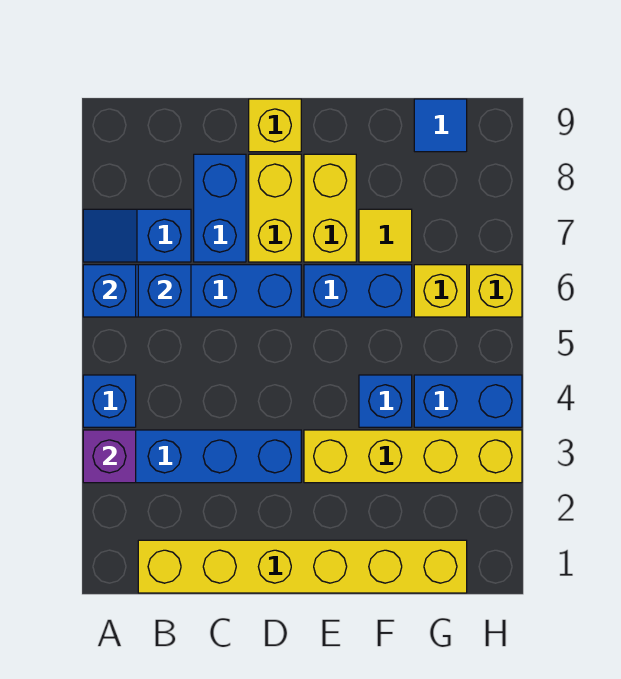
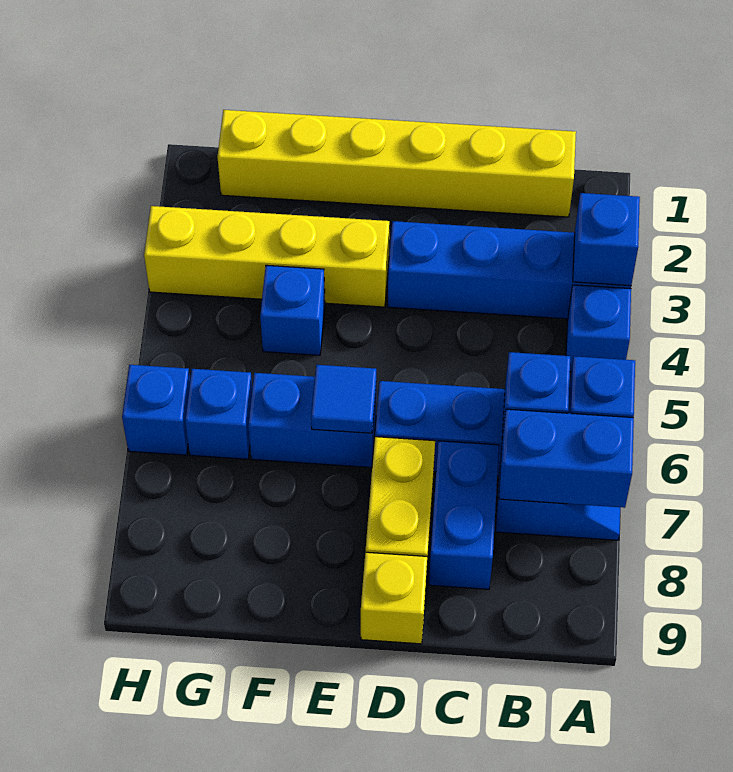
purple brick A3 level 2 -> blue brick A3 level 2
yellow brick E7:E8 level 1 -> none
yellow tile F7 level 1 -> none
blue brick G4:H4 level 1 -> blue brick A7:B7 level 2
yellow brick G6 level 1 -> blue brick G6 level 1
blue tile G9 level 1 -> blue tile E6 level 2
yellow brick H6 level 1 -> blue brick H6 level 1

